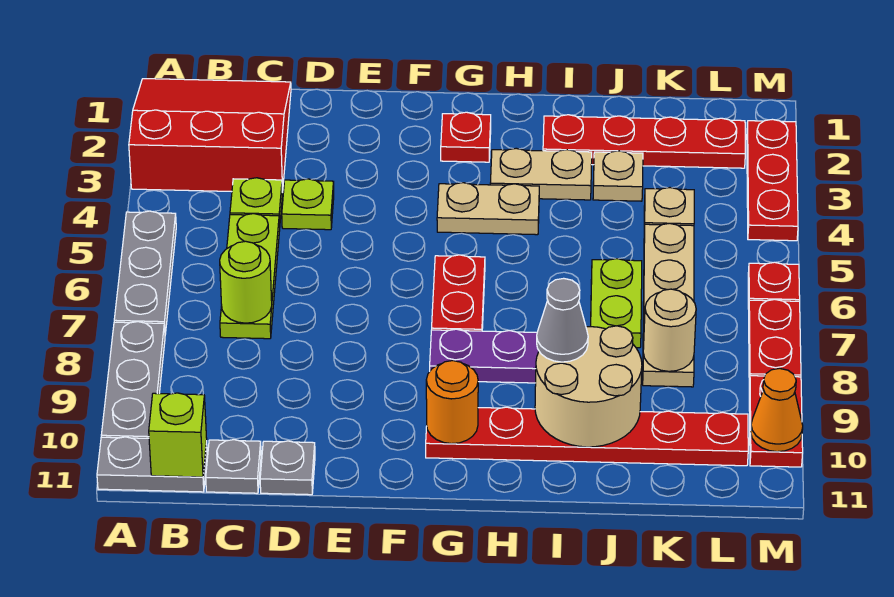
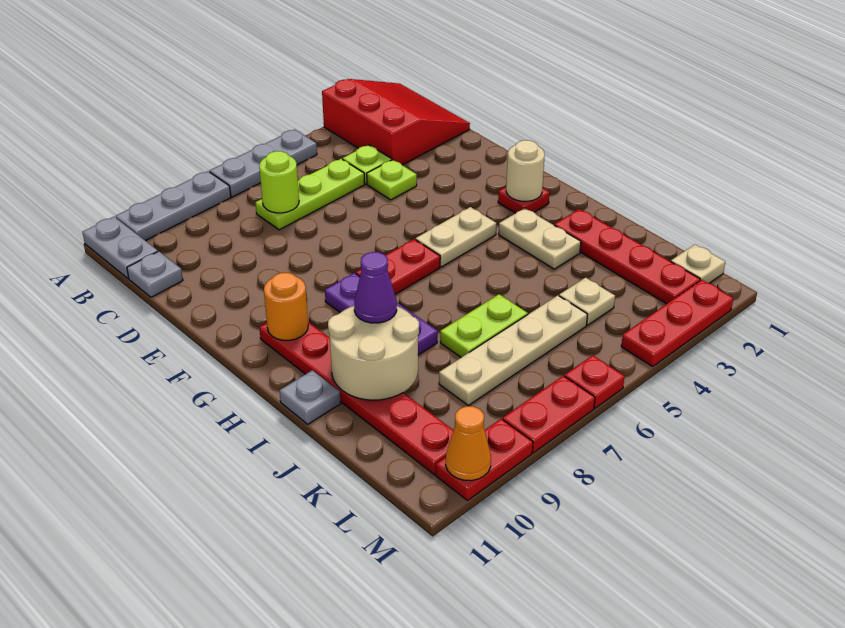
lime brick B11 level 2 -> none
grey plate D11 level 1 -> grey plate I11 level 1
tan plate G4:H4 level 1 -> tan plate G4:G5 level 1
grey cone I9 level 3 -> purple cone I9 level 3
tan plate J3 level 1 -> tan plate L1 level 1
tan round brick K8 level 2 -> tan round brick G2 level 2

